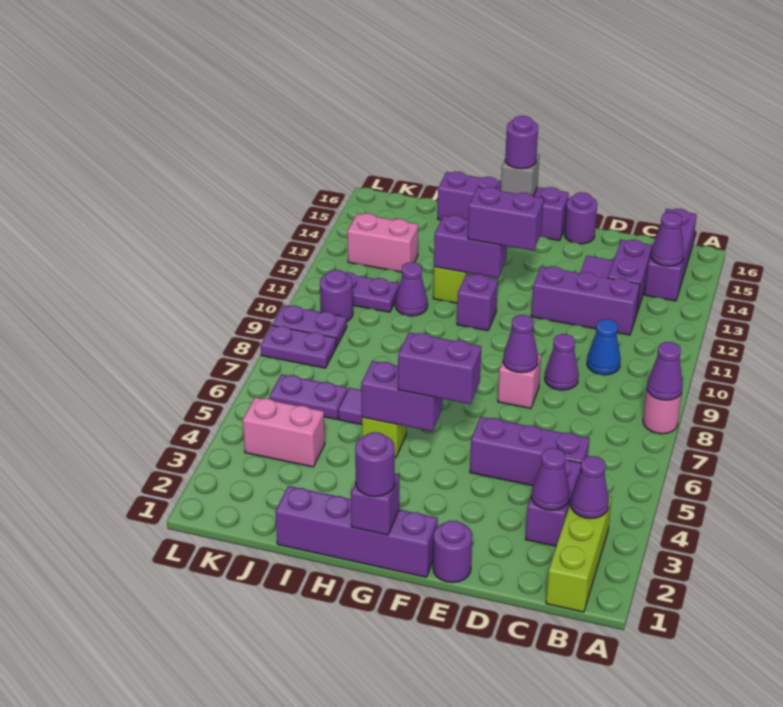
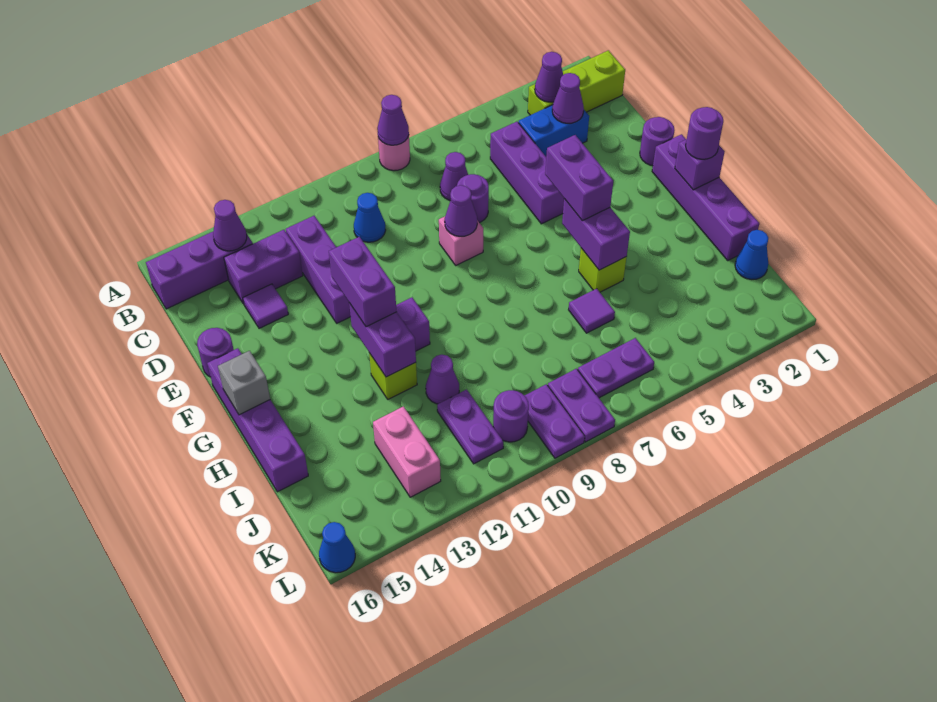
purple brick C3:C4 level 1 -> blue brick C3:C4 level 1
purple cone D9 level 1 -> purple cone C7 level 1
purple round brick G16 level 3 -> purple round brick D7 level 1
none -> blue cone J1 level 1
pink brick J4:K4 level 1 -> none
purple plate J6:K6 level 1 -> purple plate K6:K7 level 1
none -> blue cone L16 level 1

